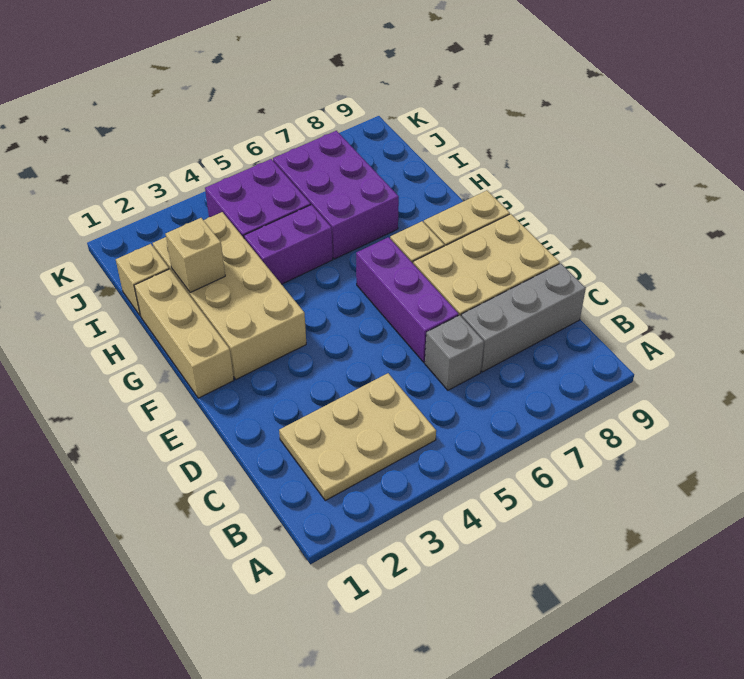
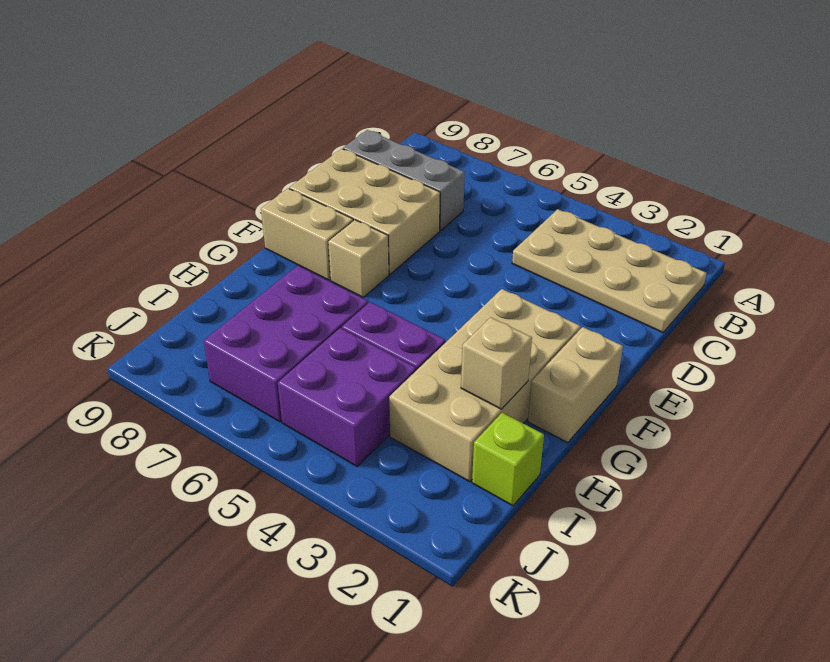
tan plate B2:C4 level 1 -> tan plate B1:C4 level 1
grey brick C6 level 1 -> none
purple brick D6:F6 level 1 -> none
tan brick F1:H1 level 1 -> tan brick F1:G1 level 1
tan brick I1 level 1 -> lime brick I1 level 1

